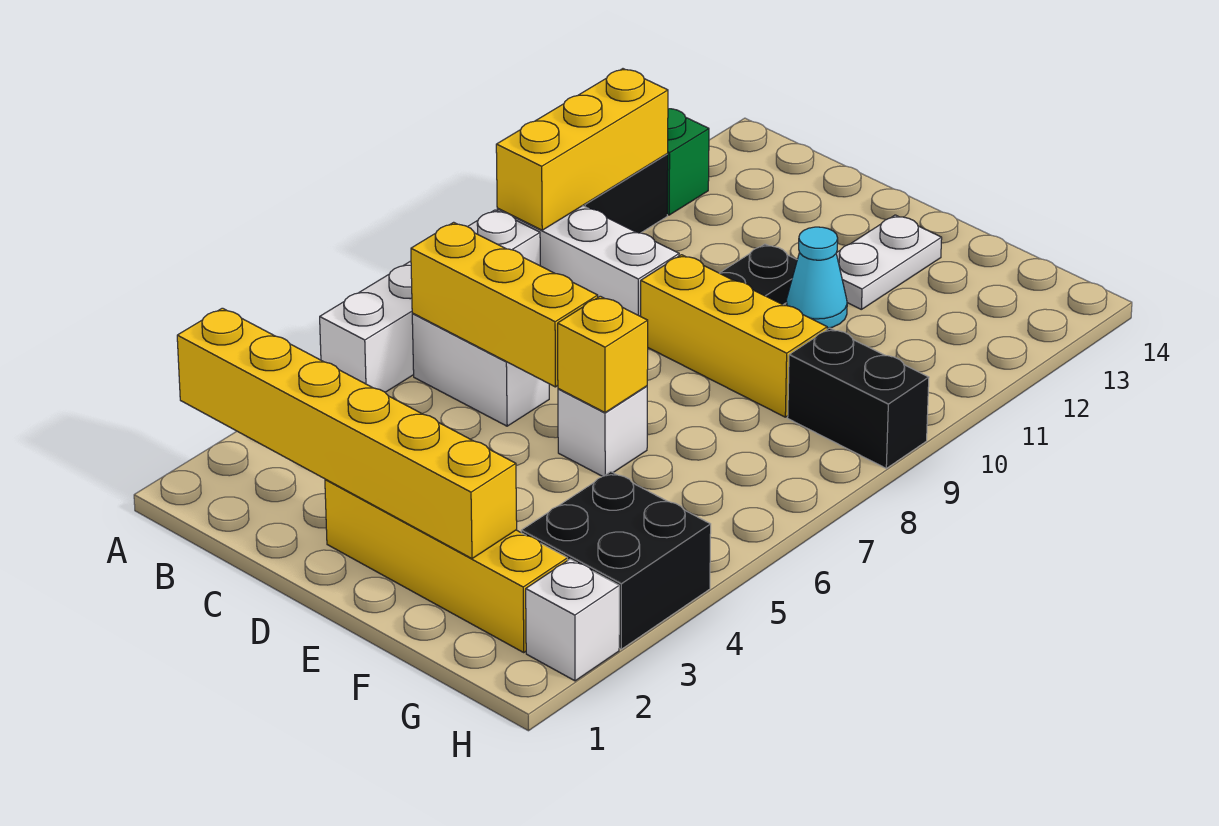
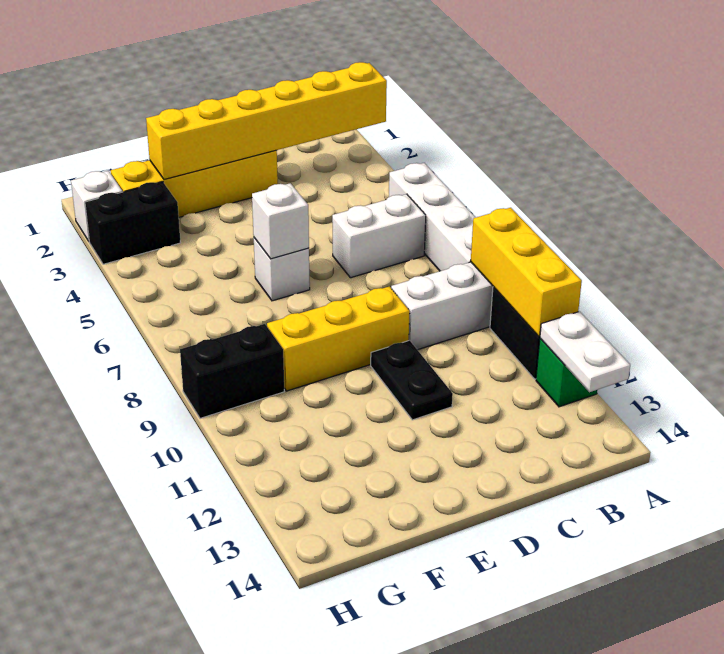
yellow brick B6:D6 level 2 -> none
yellow brick E6 level 2 -> white brick E6 level 2
cyan cone E11 level 1 -> none
white plate E12:E13 level 1 -> white plate A12:A13 level 2
black brick G3:H4 level 1 -> black brick G3:H3 level 1

